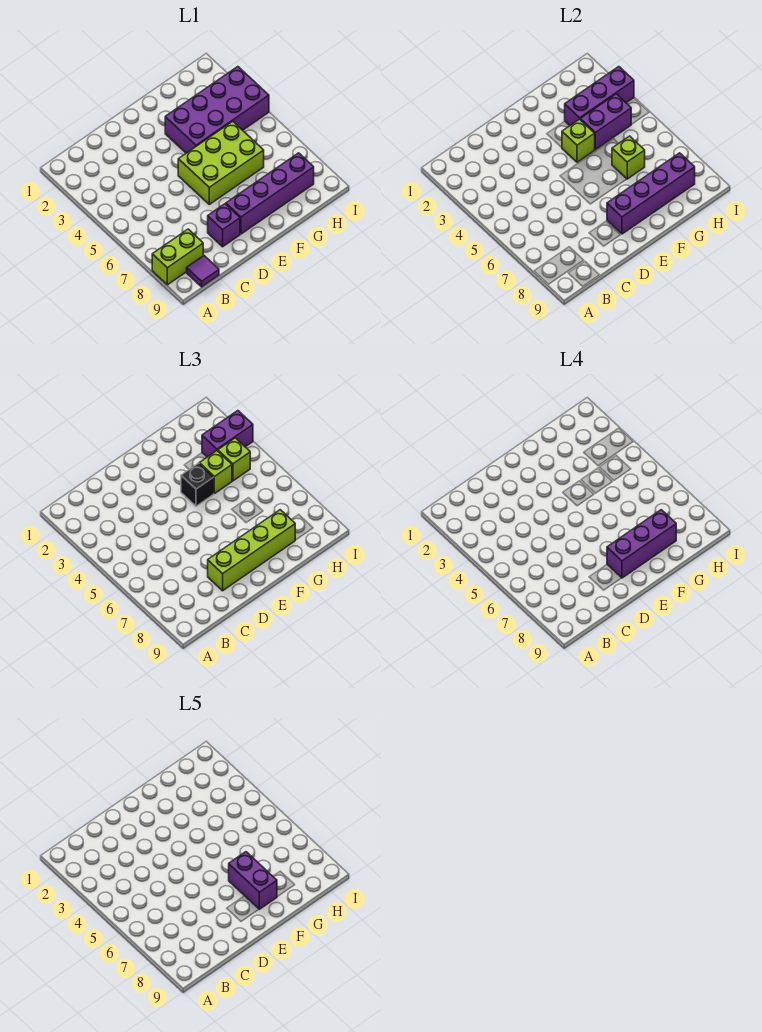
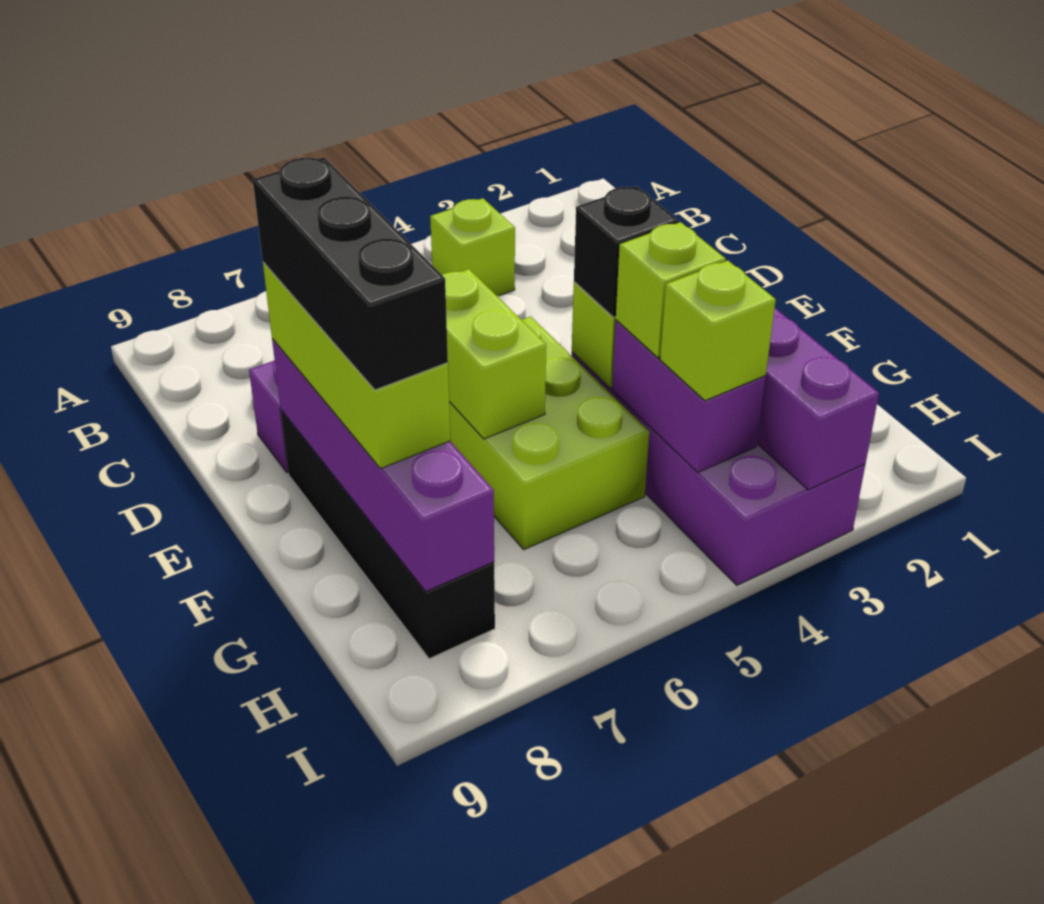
lime brick A8:B8 level 1 -> lime brick E6:F6 level 2
purple tile B9 level 1 -> none
lime brick D8:G8 level 3 -> lime brick E8:G8 level 3
purple brick E8:H8 level 1 -> black brick E8:H8 level 1
purple brick E8:G8 level 4 -> black brick E8:G8 level 4
purple brick F7:F8 level 5 -> none
lime brick G6 level 2 -> lime brick B4 level 1
purple brick H3:I3 level 3 -> none

